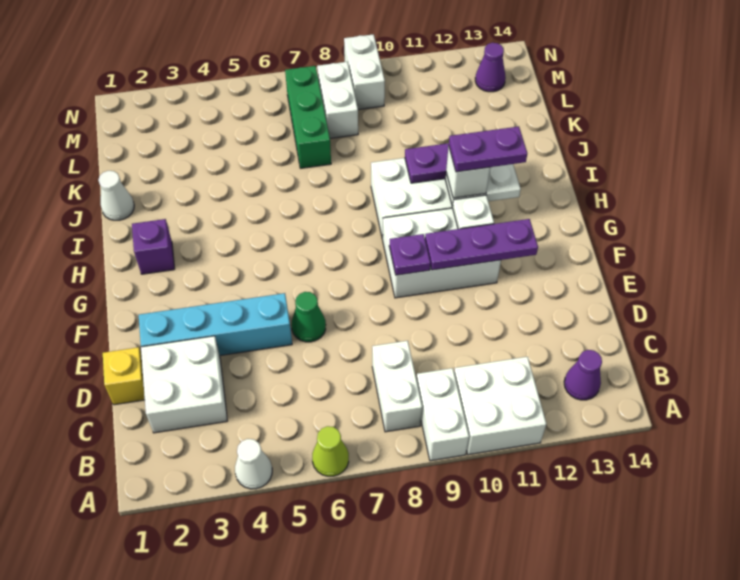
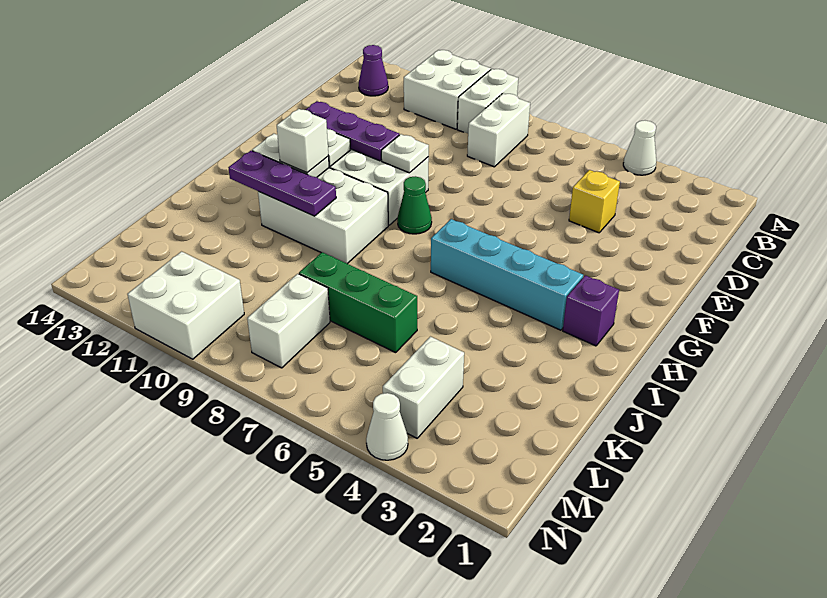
lime cone A6 level 1 -> none
white brick C2:D3 level 1 -> white brick M10:N11 level 1
yellow brick D1 level 1 -> yellow brick D4 level 1
cyan brick E2:E5 level 1 -> cyan brick H3:H6 level 1
green cone E6 level 1 -> green cone G8 level 1
purple plate F9 level 2 -> white plate F9 level 2
purple plate H11:H12 level 4 -> none
white cone J1 level 1 -> white cone N4 level 1
green brick K7:M7 level 1 -> green brick K6:K8 level 1
white brick M9:N9 level 1 -> white brick L4:M4 level 1
purple cone M13 level 1 -> none

